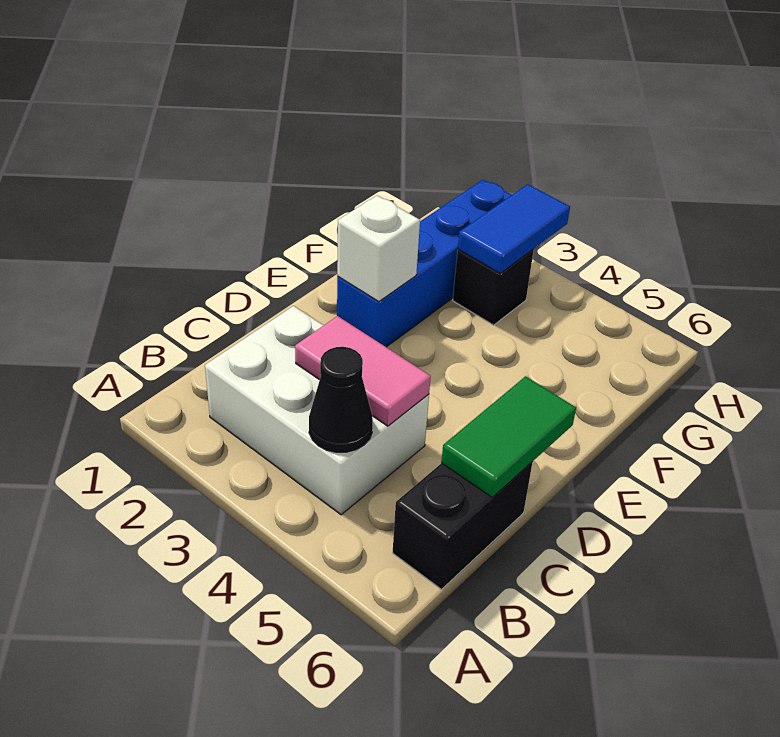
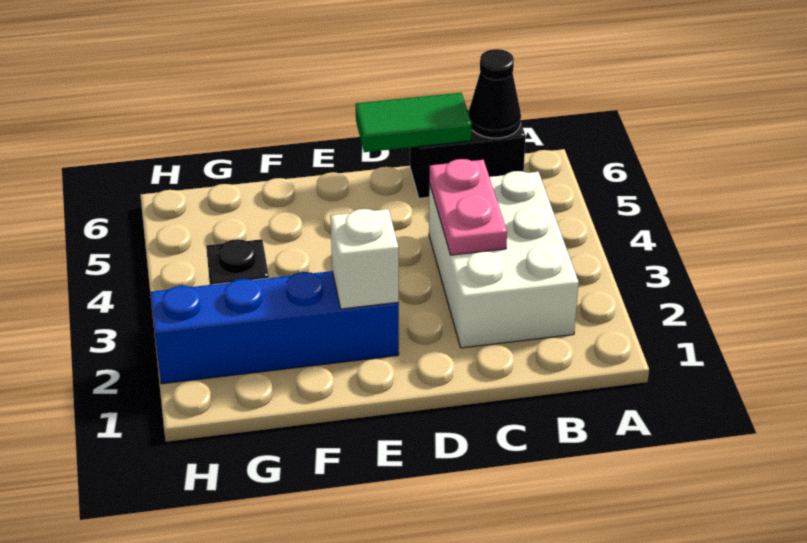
black cone B4 level 2 -> black cone B6 level 2
pink tile C3:C4 level 2 -> pink plate C3:C4 level 2
blue tile G3:H3 level 2 -> none

